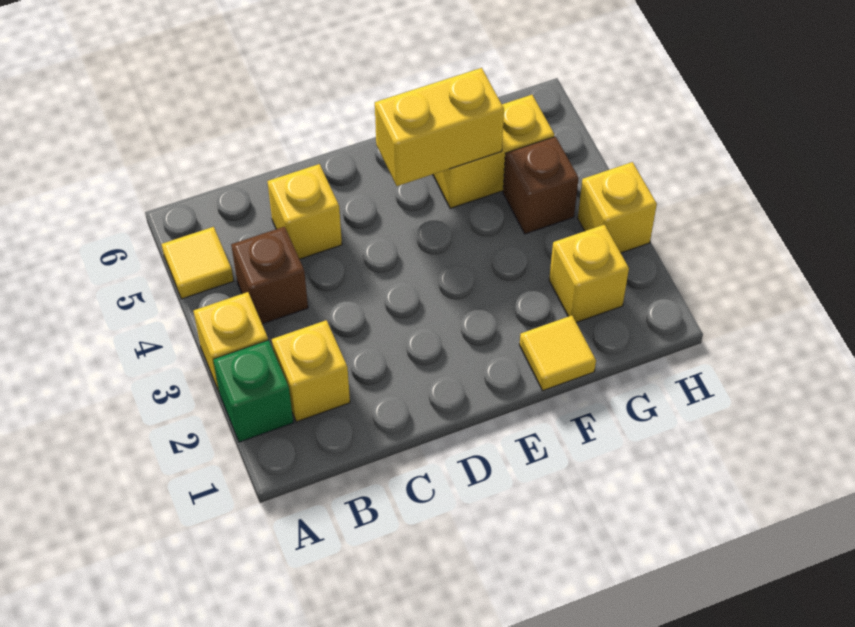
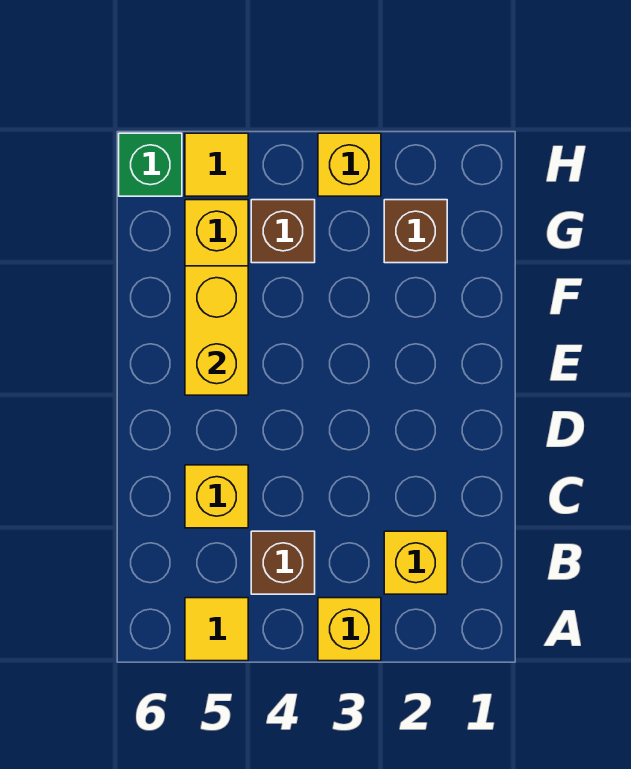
green brick A2 level 1 -> green brick H6 level 1
yellow tile F1 level 1 -> yellow tile H5 level 1
yellow brick G2 level 1 -> brown brick G2 level 1

